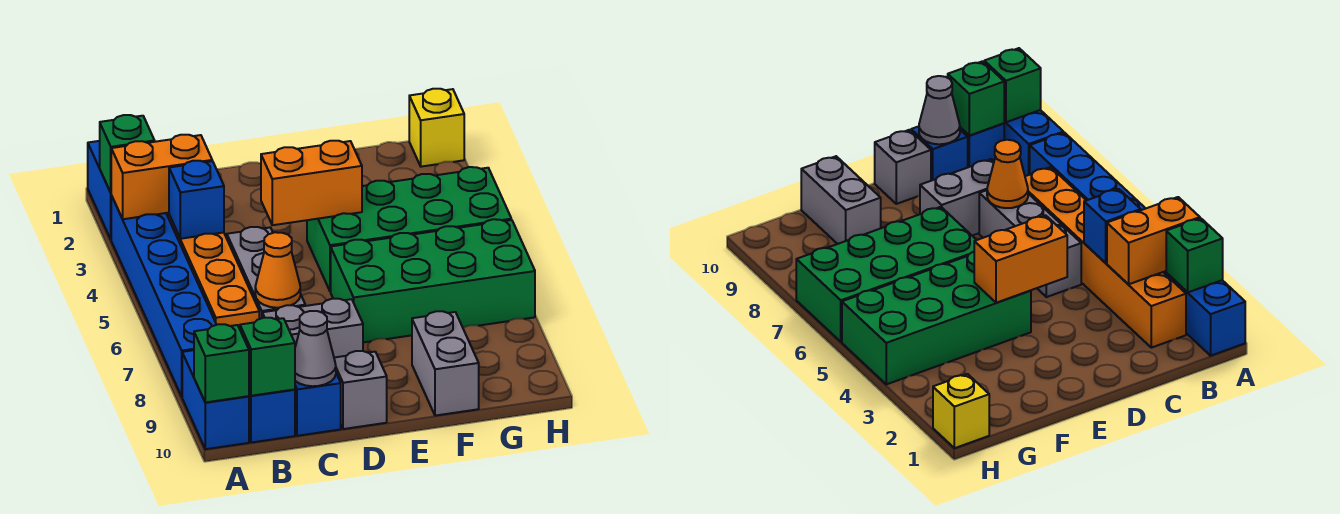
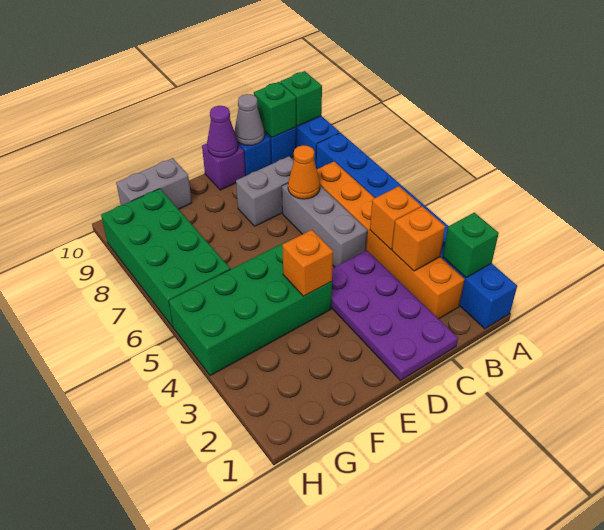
orange brick A3:B3 level 2 -> orange brick B3 level 2
blue brick B4 level 2 -> orange brick B4 level 2
none -> purple plate C1:D4 level 1
orange brick D4:E4 level 2 -> orange brick E4 level 2
grey brick D10 level 1 -> purple brick D10 level 1
none -> purple cone D10 level 2
green brick E6:H7 level 1 -> green brick G6:H9 level 1
grey brick F9:F10 level 1 -> grey brick F10:G10 level 1
yellow brick H1 level 1 -> none

